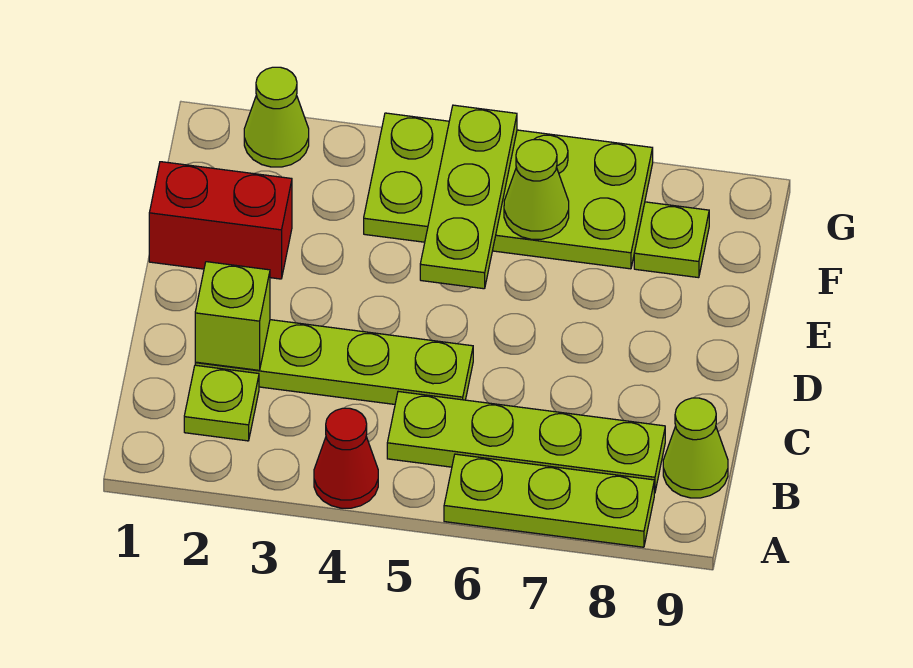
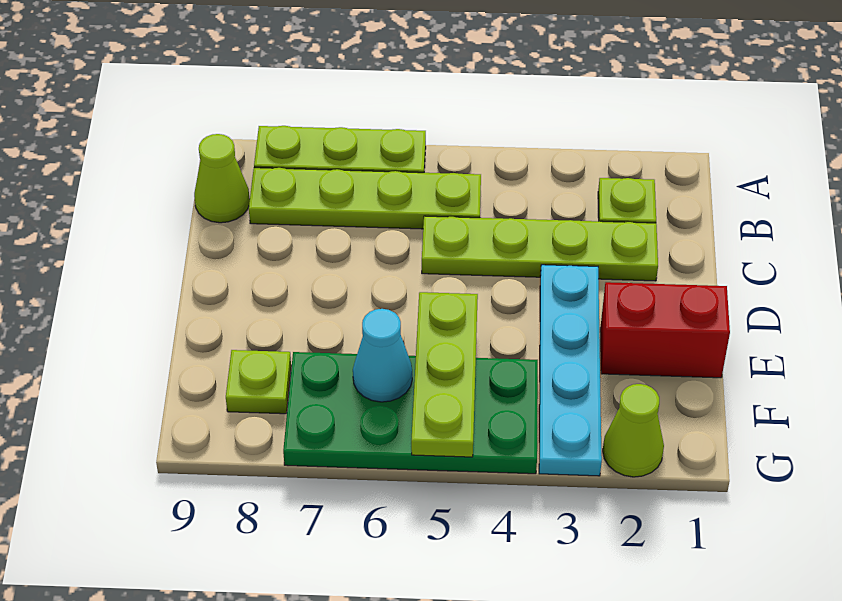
red cone A4 level 1 -> none
lime brick C2 level 2 -> none
none -> cyan plate D3:G3 level 1
lime plate F4:G7 level 1 -> green plate F4:G7 level 1
lime cone F6 level 2 -> cyan cone F6 level 2

